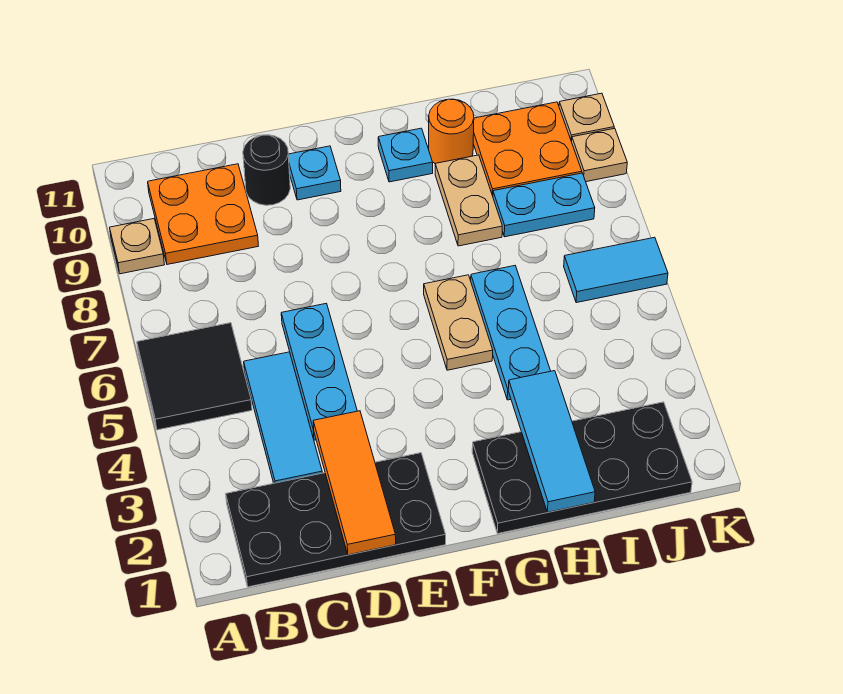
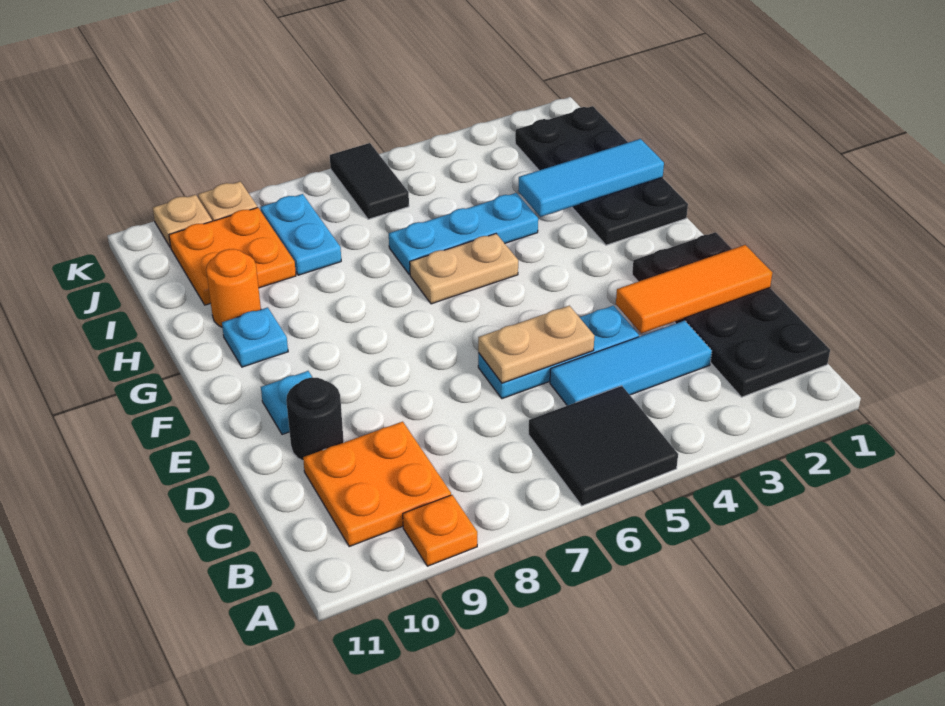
tan plate A9 level 1 -> orange plate A9 level 1
tan plate H8:H9 level 1 -> tan plate D5:D6 level 2
cyan tile J6:K6 level 1 -> black tile J6:K6 level 1

